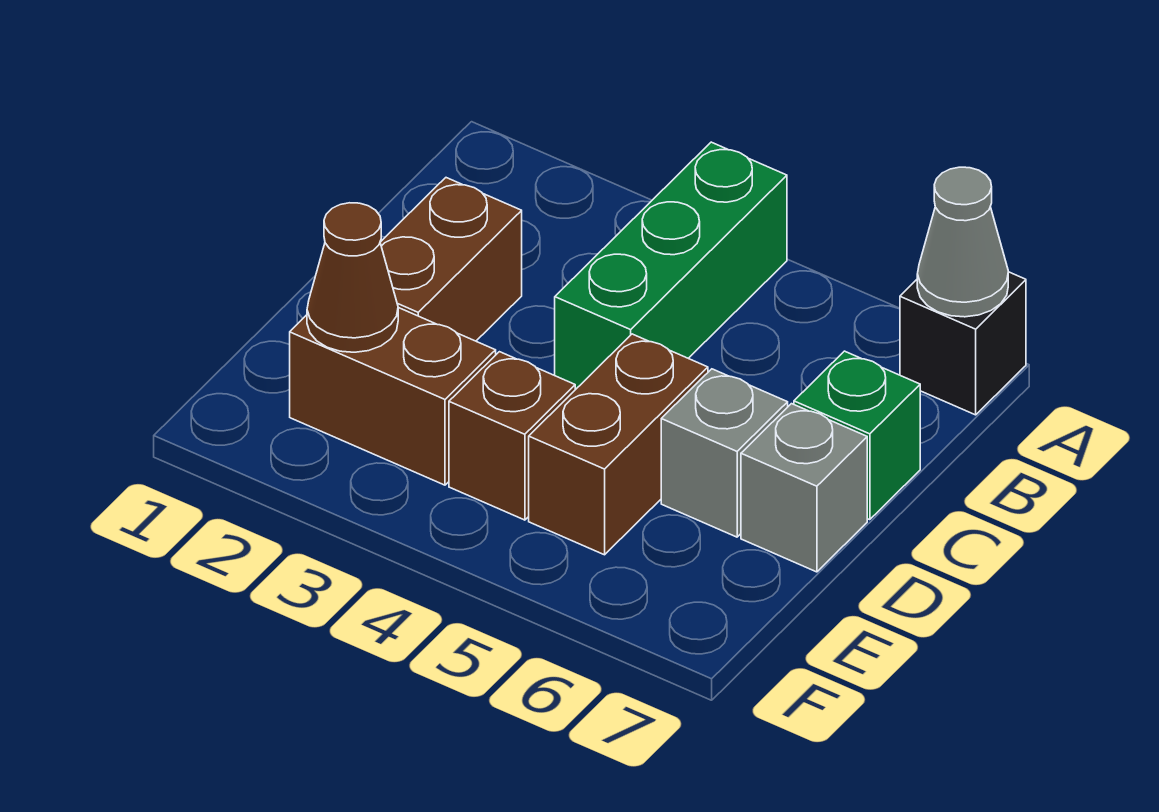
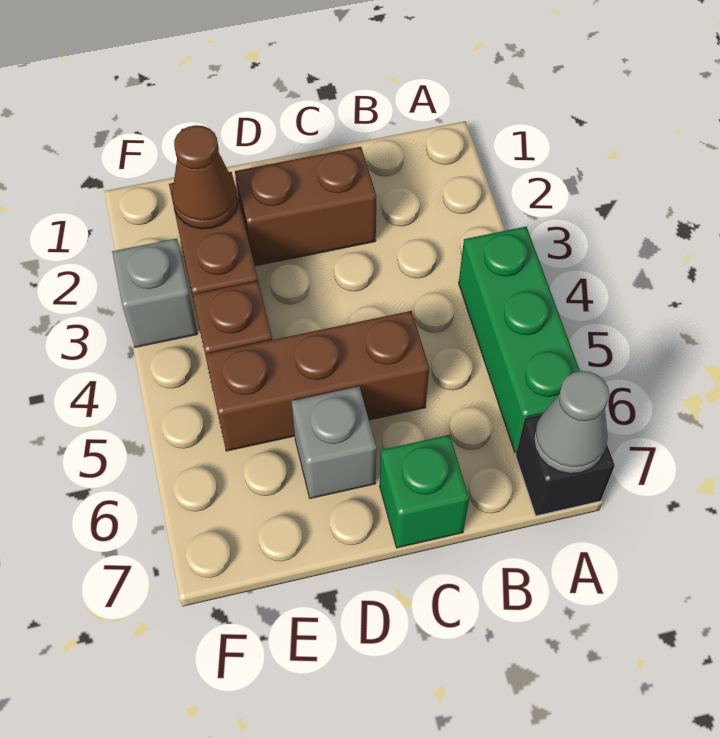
green brick A4:C4 level 1 -> green brick A4:A6 level 1
brown brick D5:E5 level 1 -> brown brick C5:E5 level 1
grey brick D7 level 1 -> grey brick F3 level 1

